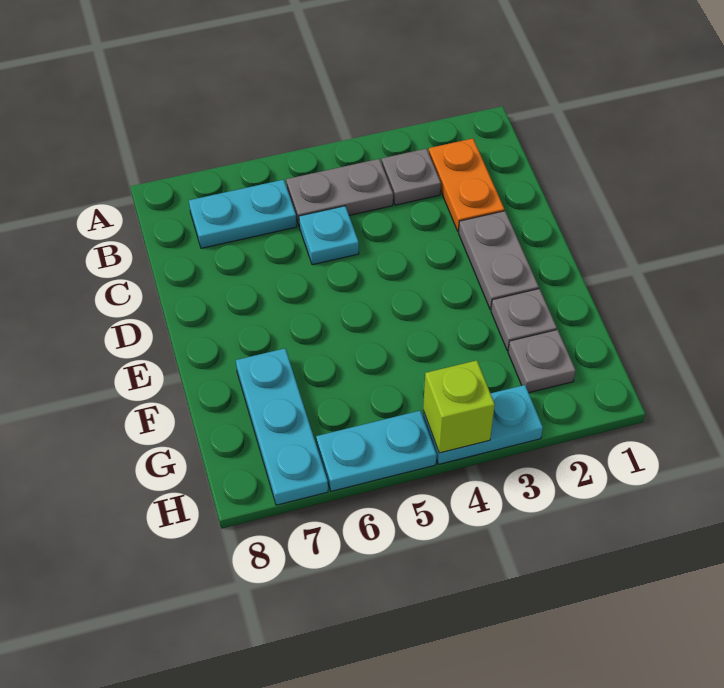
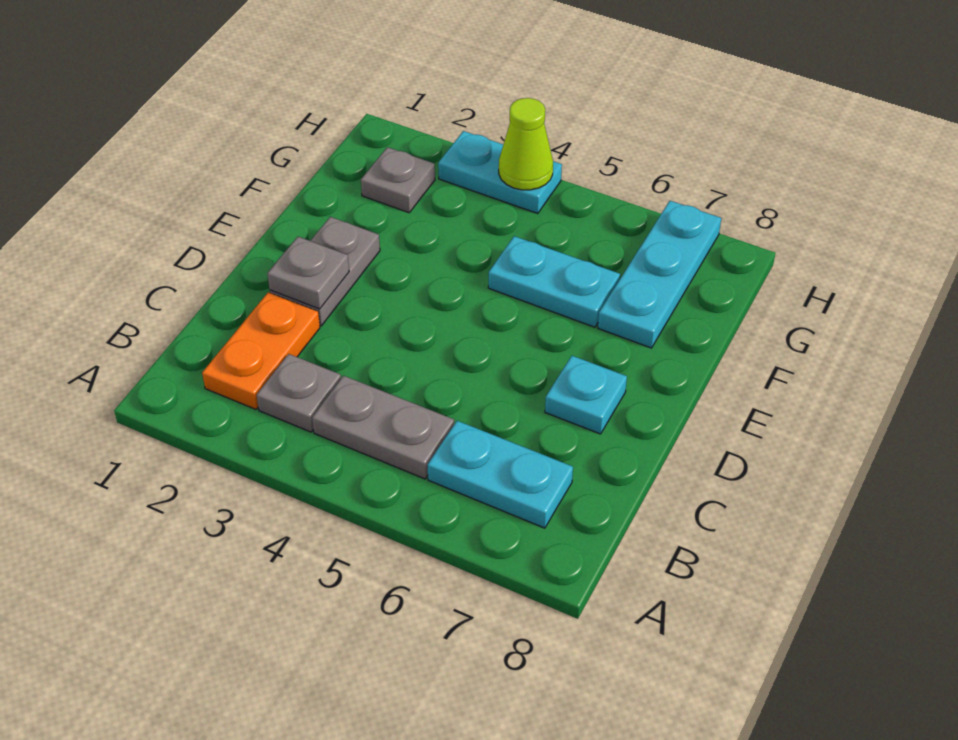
cyan plate C5 level 1 -> cyan plate D7 level 1
grey plate F2 level 1 -> grey plate D2 level 2
lime brick H4 level 2 -> lime cone H4 level 2
cyan plate H5:H6 level 1 -> cyan plate F5:F6 level 1

